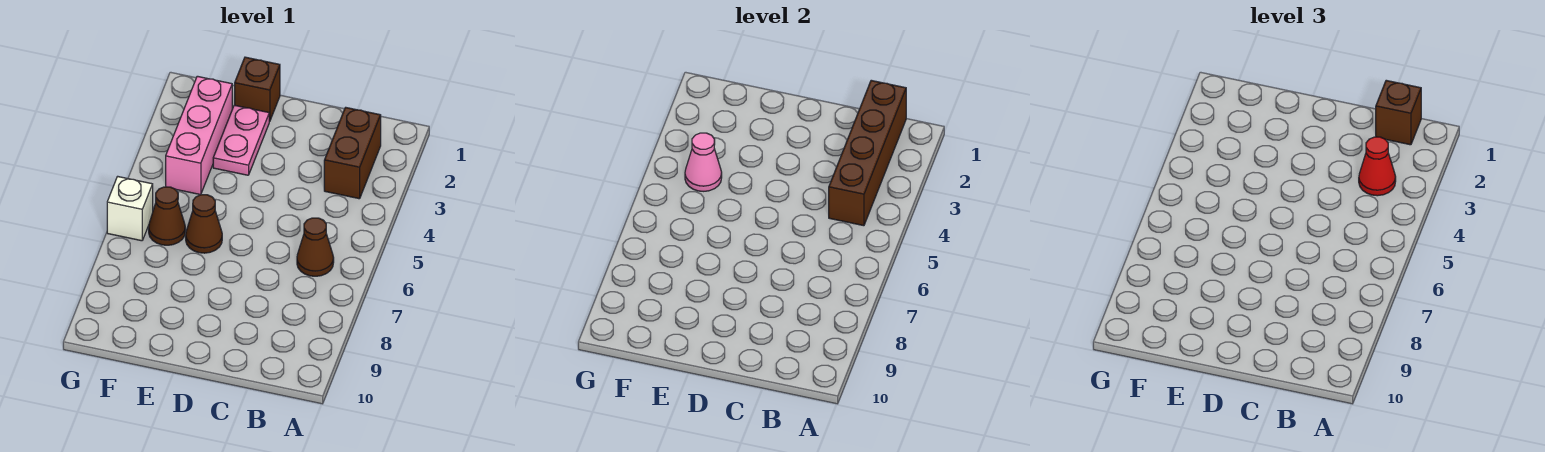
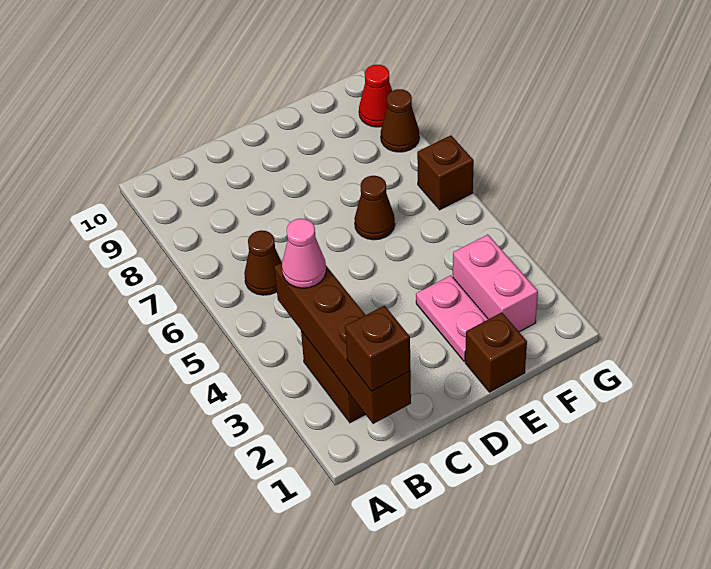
red cone B3 level 3 -> red cone G9 level 1
pink brick F2:F4 level 1 -> pink brick F2:F3 level 1
pink cone F4 level 2 -> pink cone B4 level 3
brown cone F6 level 1 -> brown cone G8 level 1
white brick G6 level 1 -> brown brick G6 level 1

